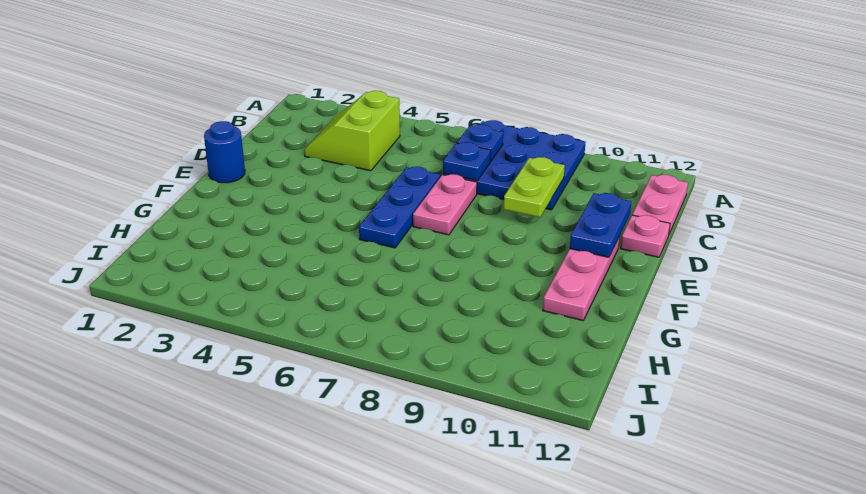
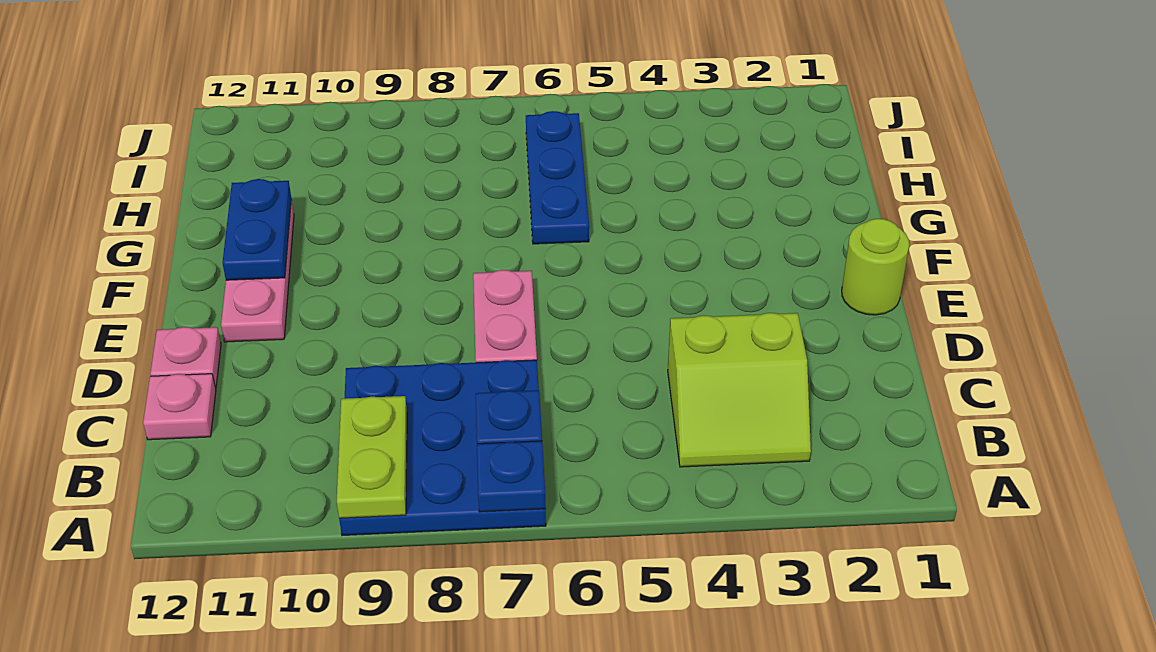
lime slope B3:C4 level 1 top 4 -> lime slope B3:C4 level 1 top C
pink plate B12:C12 level 1 -> pink plate C12 level 1
blue plate C7 level 2 -> blue plate A7 level 2
lime plate C9:D9 level 2 -> lime plate A9:B9 level 2
blue plate D6:F6 level 1 -> blue plate G6:I6 level 1
blue plate D11:E11 level 2 -> blue plate F11:G11 level 2
blue round brick E1 level 1 -> lime round brick E1 level 1

